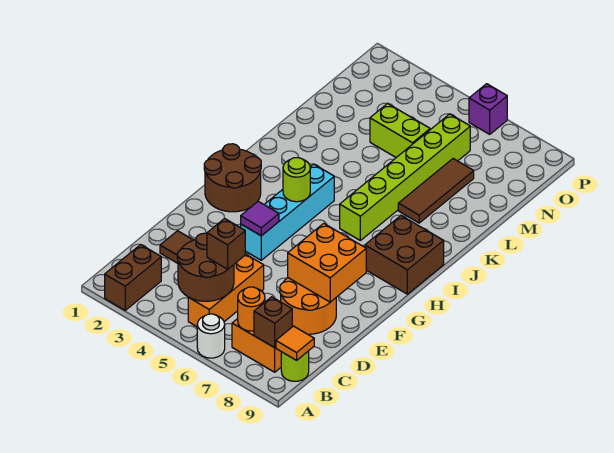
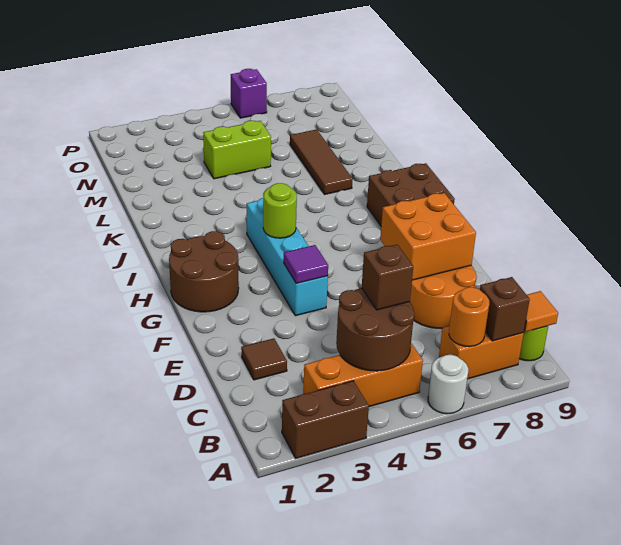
brown brick A2:B2 level 1 -> brown brick A2:A3 level 1
orange brick B5:D5 level 1 -> orange brick B3:B5 level 1
lime brick I6:N6 level 1 -> none

